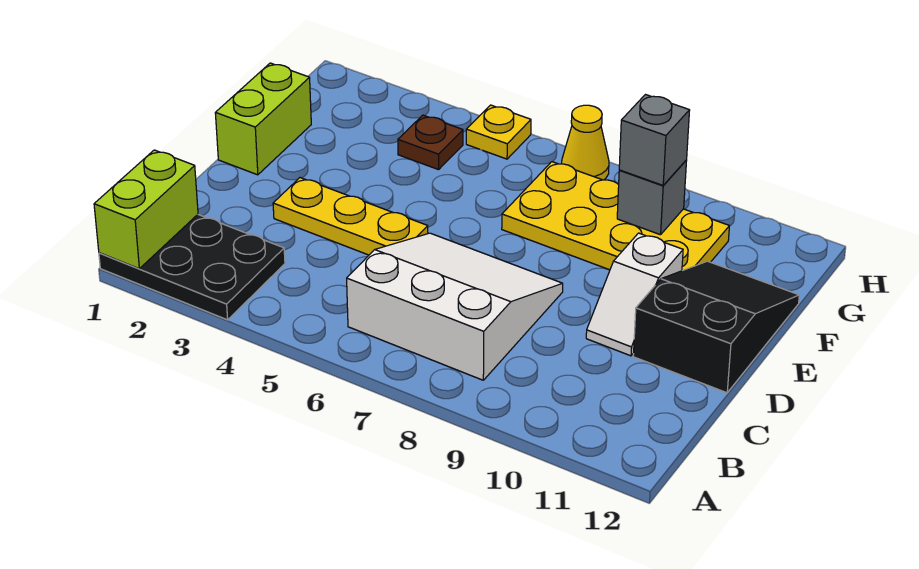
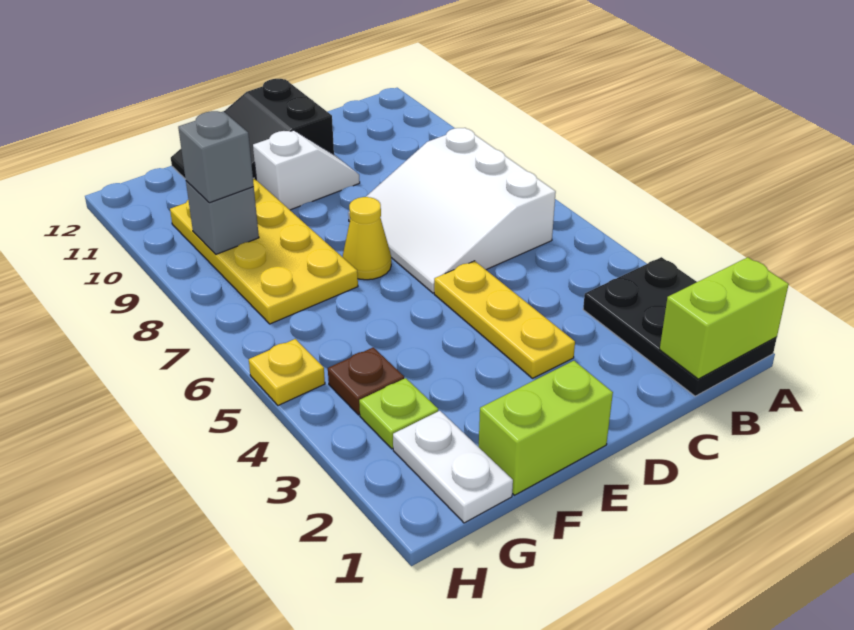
none -> white plate G1:G2 level 1
none -> lime plate G3 level 1
yellow cone H7 level 1 -> yellow cone E7 level 1

